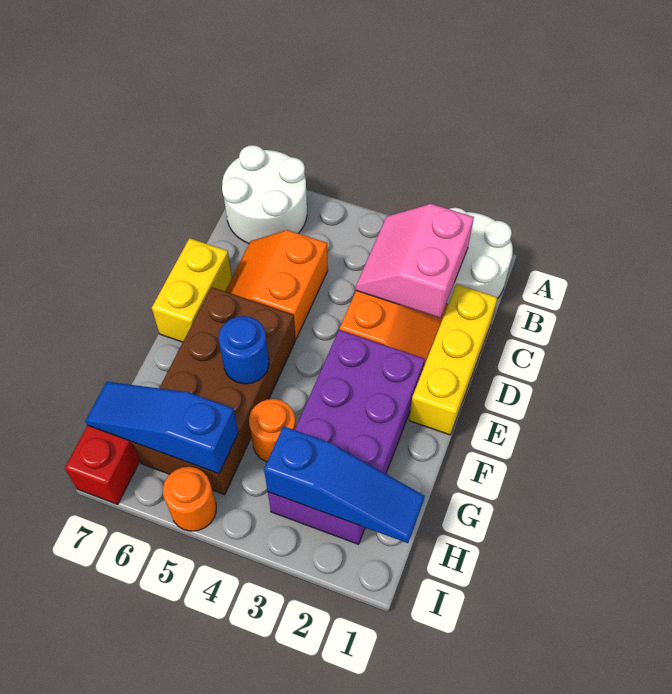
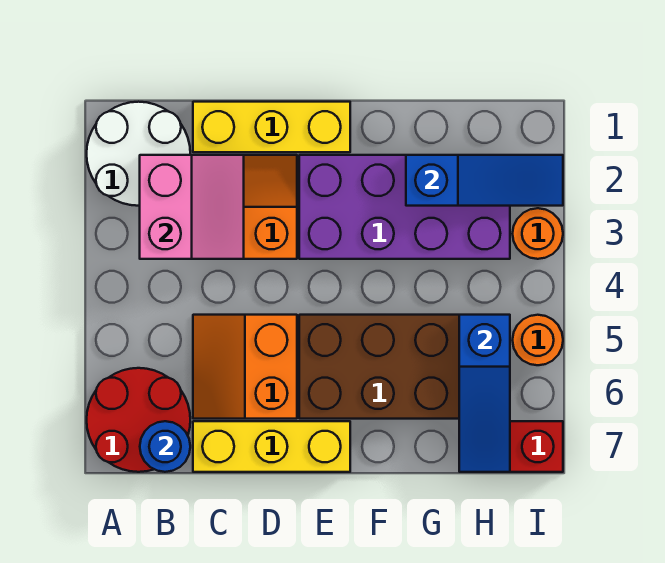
white round brick A6:B7 level 1 -> red round brick A6:B7 level 1
pink slope B2:C3 level 2 top 2 -> pink slope B2:C3 level 2 top B
orange slope C5:D6 level 1 top 5 -> orange slope C5:D6 level 1 top D
yellow brick D7:E7 level 1 -> yellow brick C7:E7 level 1
blue round brick F5 level 2 -> blue round brick B7 level 2
orange round brick G4 level 1 -> orange round brick I3 level 1
blue slope H1:H3 level 2 top 3 -> blue slope G2:I2 level 2 top G

